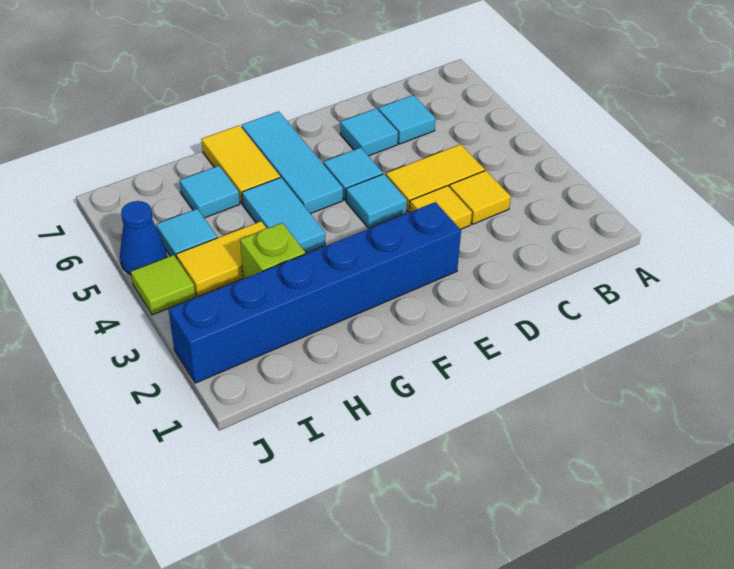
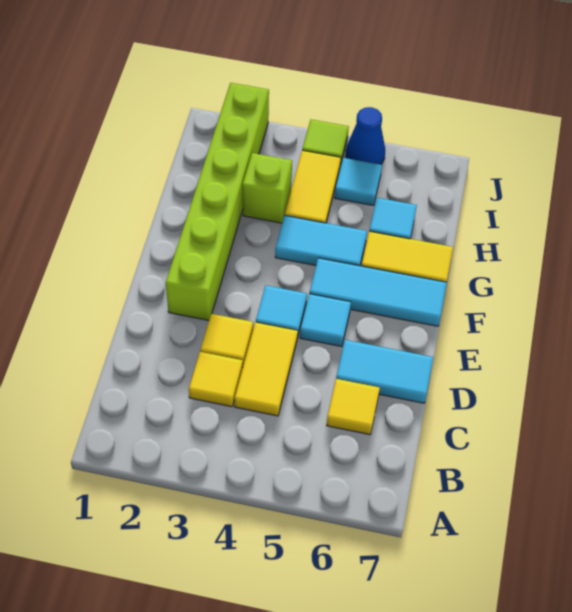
cyan tile C6 level 1 -> yellow tile C6 level 1
cyan tile D6 level 1 -> cyan tile D6:D7 level 1
blue brick E2:J2 level 1 -> lime brick E2:J2 level 1

